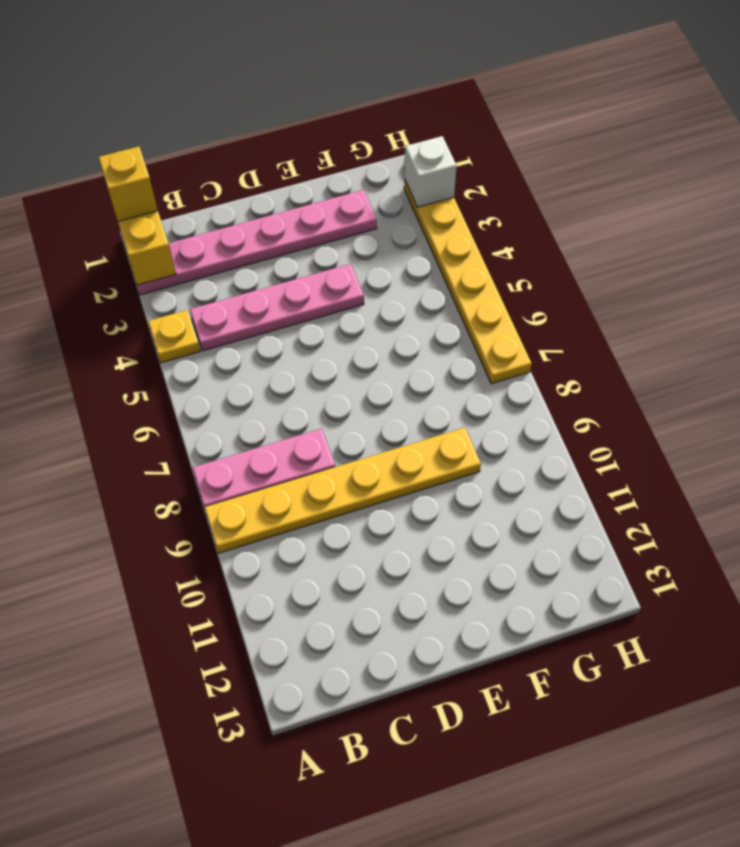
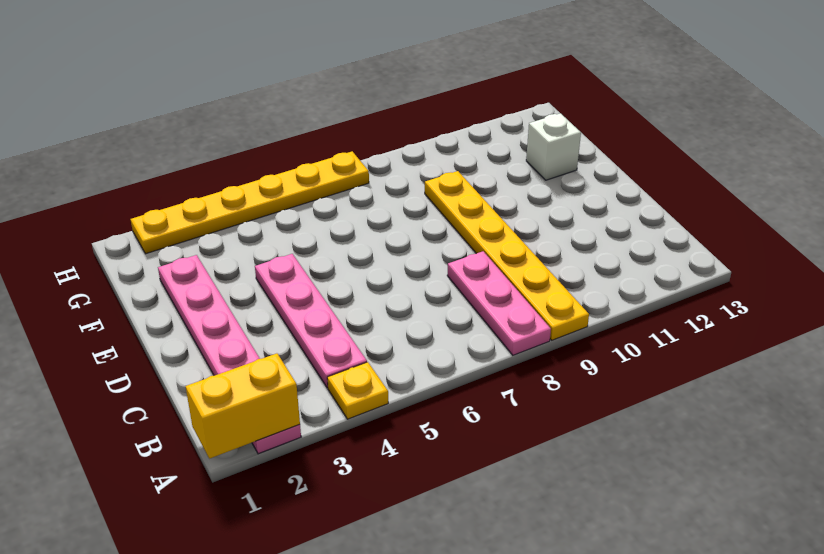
yellow brick A1 level 3 -> none
white brick H2 level 2 -> white brick F12 level 1

